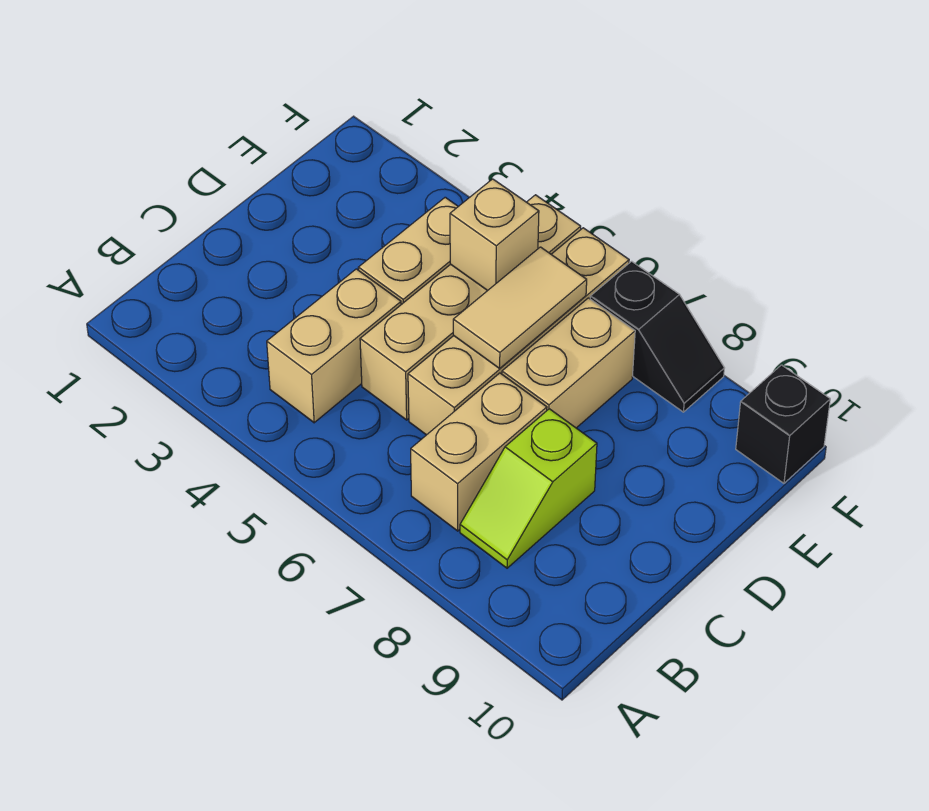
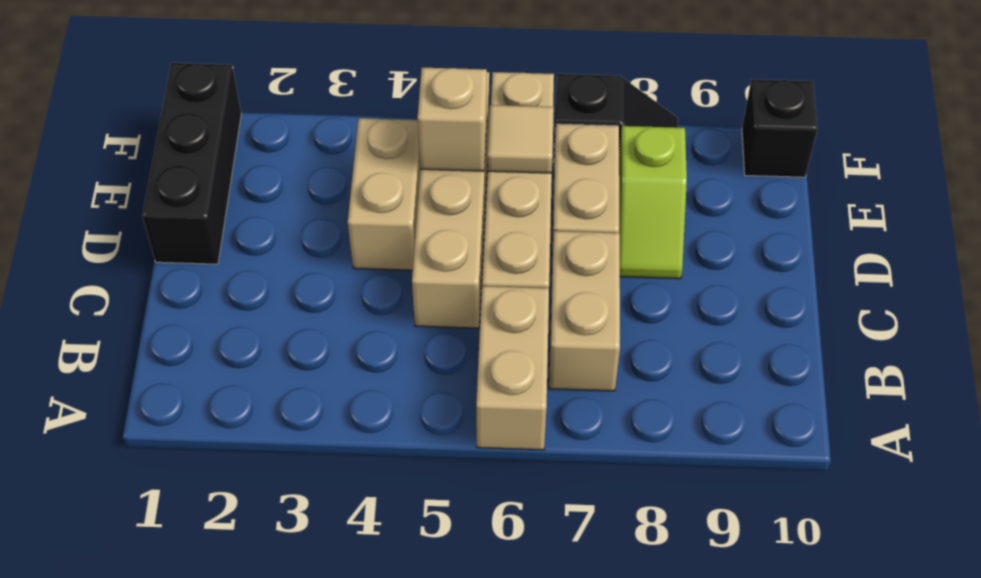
tan brick B4:C4 level 1 -> tan brick A6:B6 level 1
lime slope B8:C8 level 1 top C -> lime slope D8:E8 level 1 top E
none -> black brick D1:F1 level 1
tan tile D6:E6 level 2 -> tan tile E6 level 2

